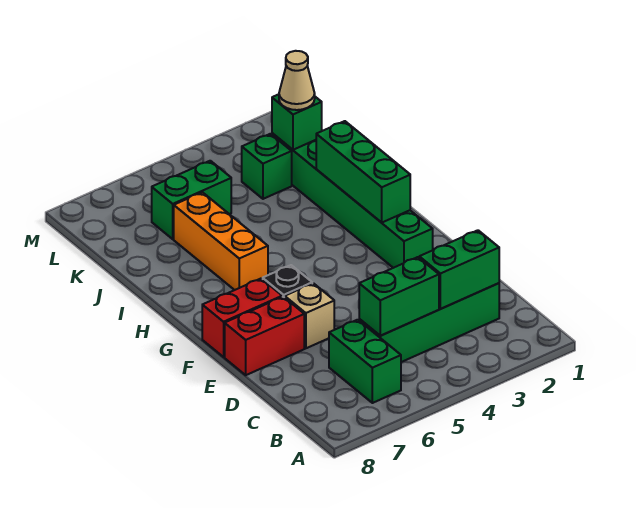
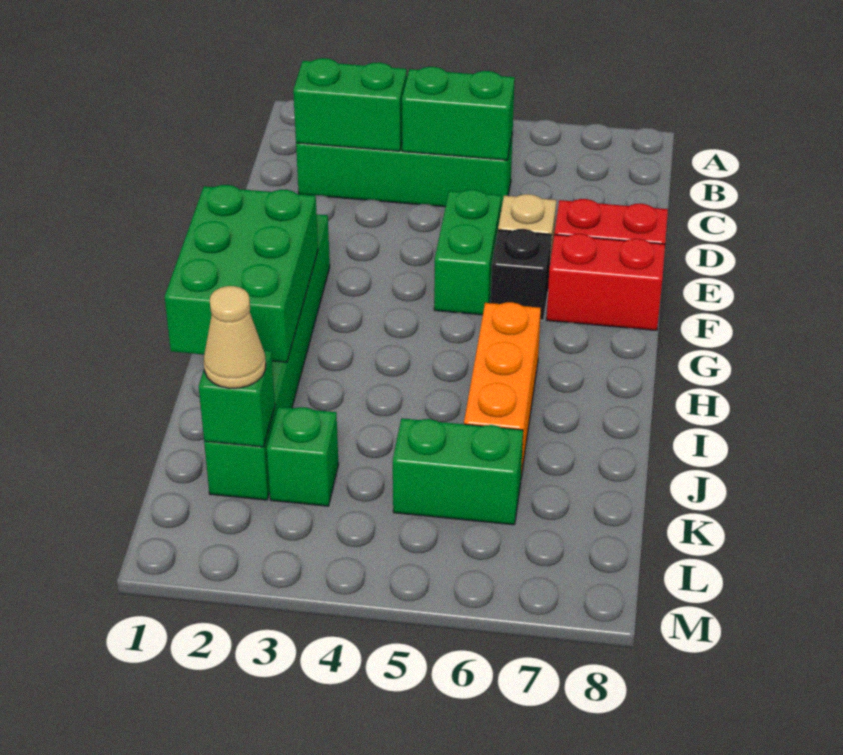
green brick B6:C6 level 1 -> green brick E5:F5 level 1
green brick G2:I2 level 2 -> green brick G1:I2 level 2

